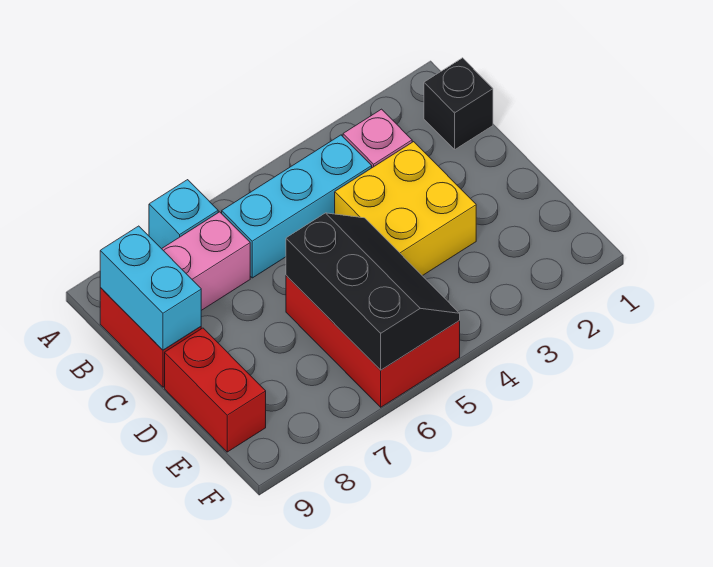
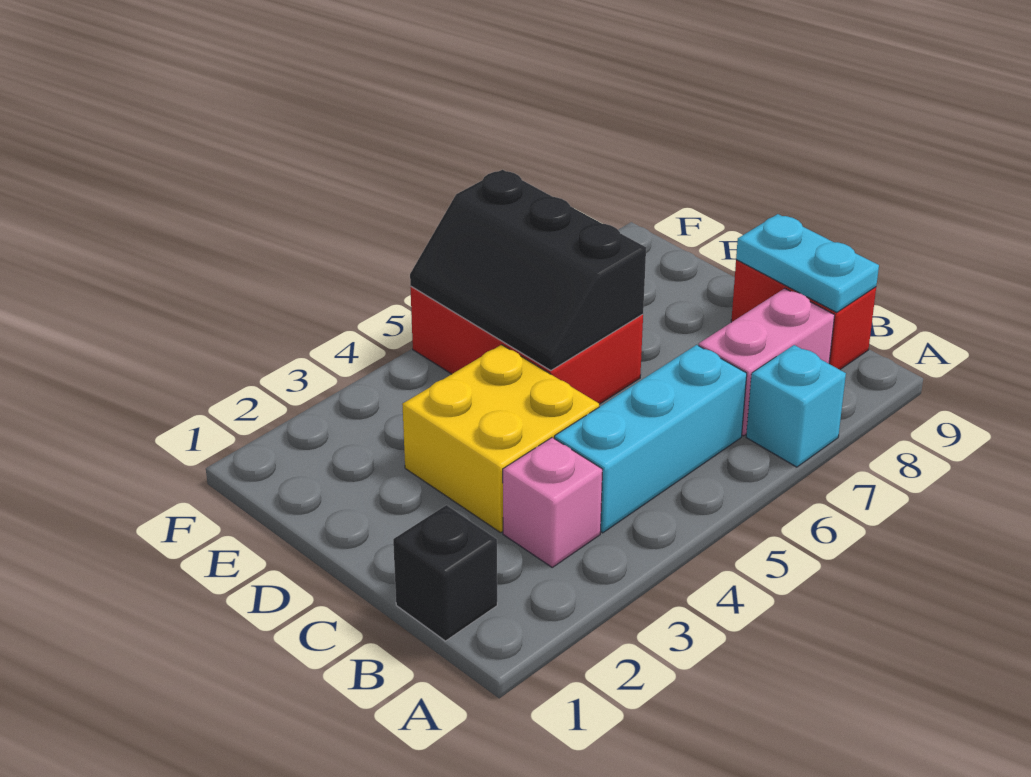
cyan brick B9:C9 level 2 -> cyan plate B9:C9 level 2
red brick D9:E9 level 1 -> none

